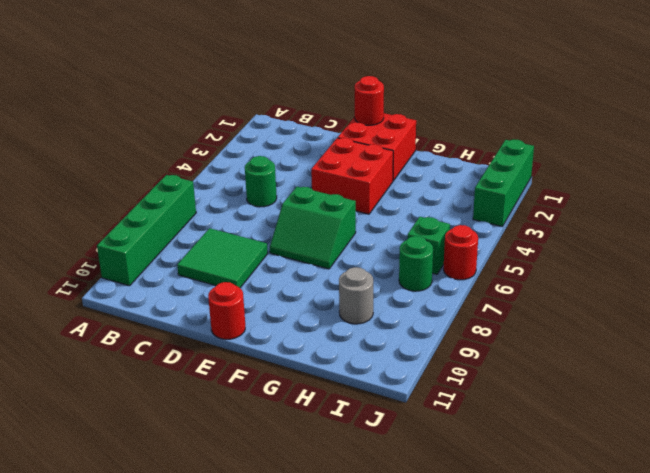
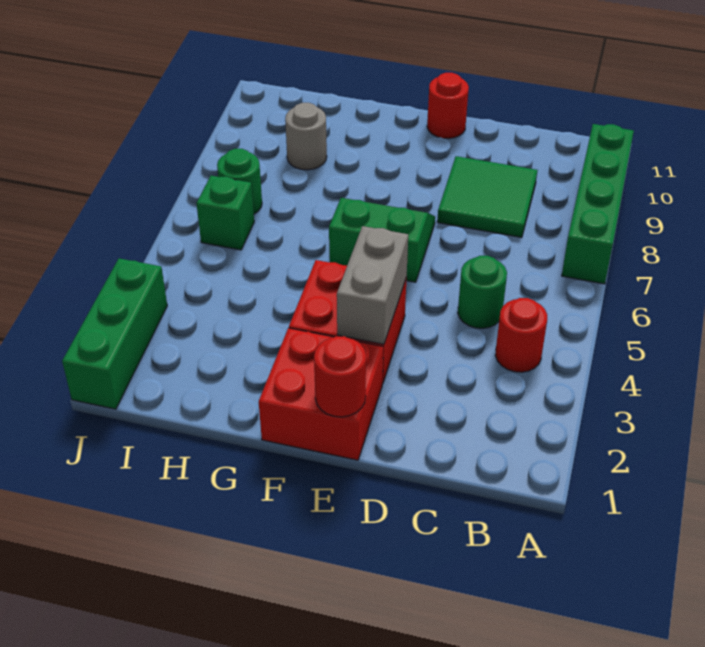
none -> grey brick E3:E4 level 2
red round brick J6 level 1 -> red round brick B4 level 1

